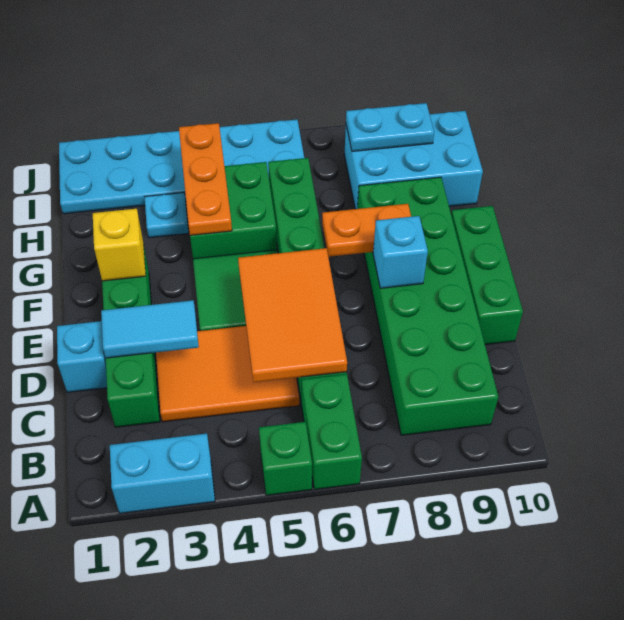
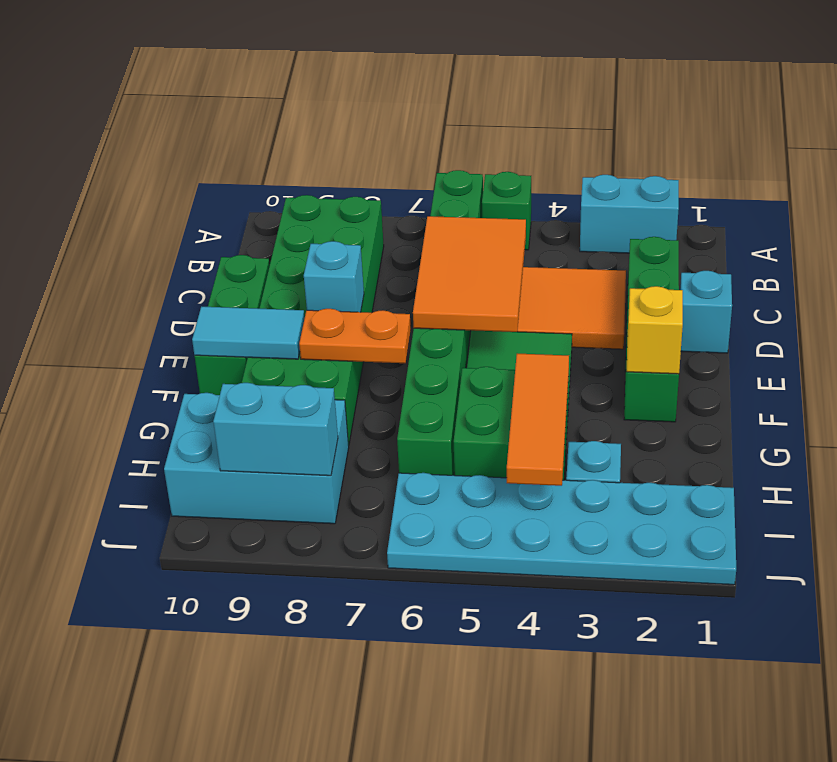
cyan tile D2:D3 level 2 -> cyan tile F9:F10 level 2
orange plate G4:I4 level 2 -> orange tile G4:I4 level 2
cyan plate I8:I9 level 2 -> cyan brick I8:I9 level 2

